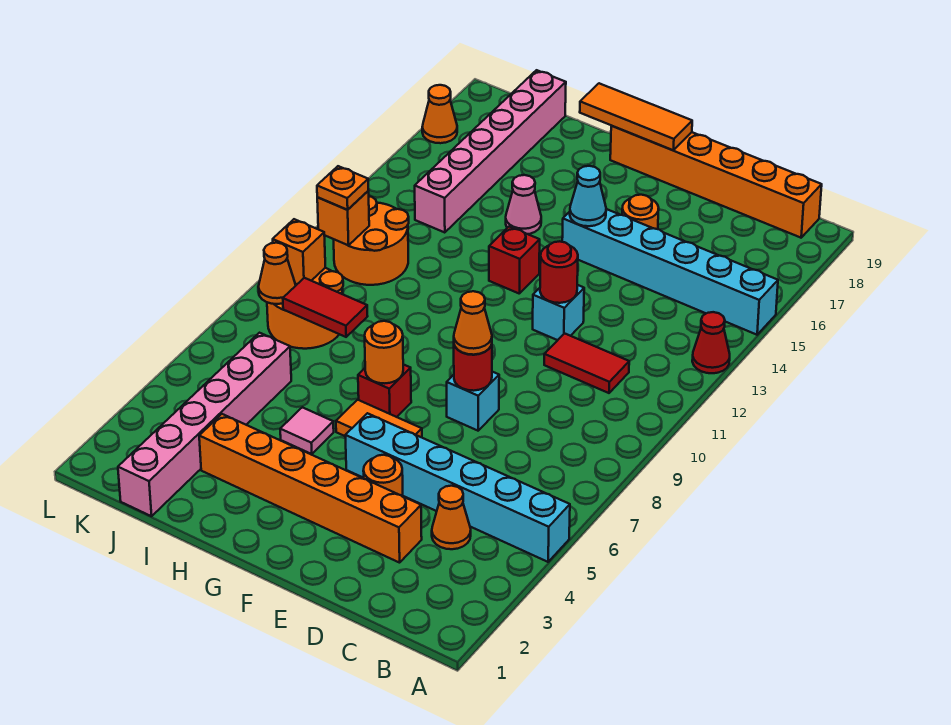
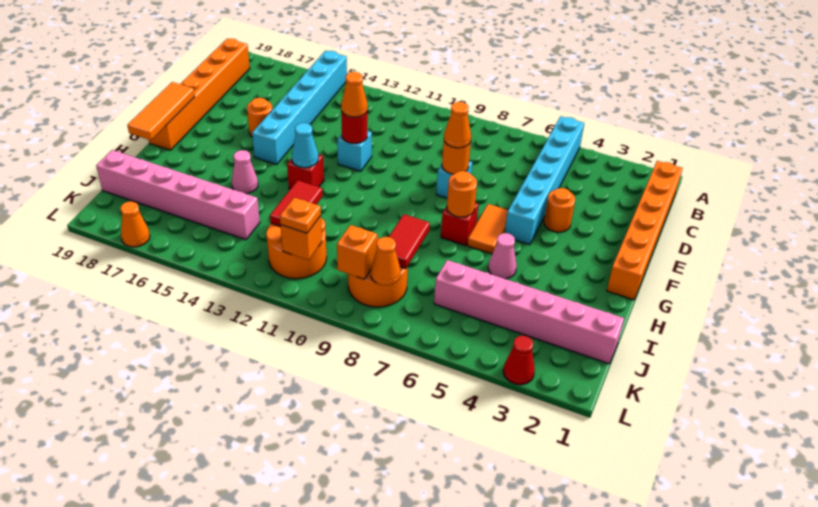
red cone A13 level 1 -> red cone L3 level 1
orange cone C4 level 1 -> orange cone E12 level 3
red tile C11:D11 level 1 -> red tile I12:J12 level 2
orange brick D3:I3 level 1 -> orange brick B1:G1 level 1
red round brick E8 level 2 -> orange round brick E8 level 2
cyan cone F15 level 2 -> cyan cone G13 level 2
pink tile H5 level 1 -> pink cone H5 level 1

